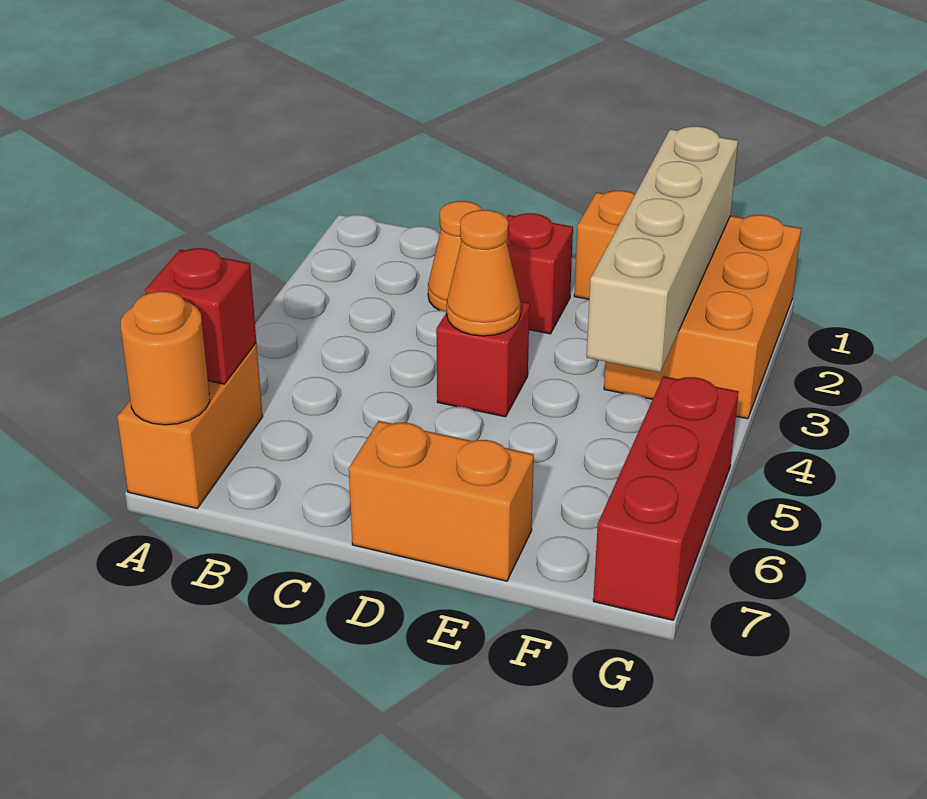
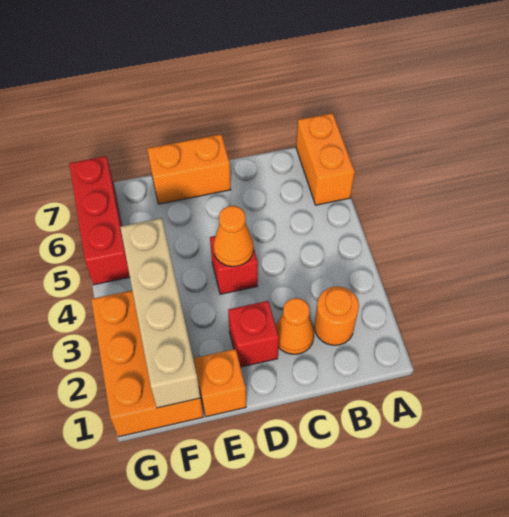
red brick A6 level 2 -> none
orange round brick A7 level 2 -> orange round brick B2 level 1

